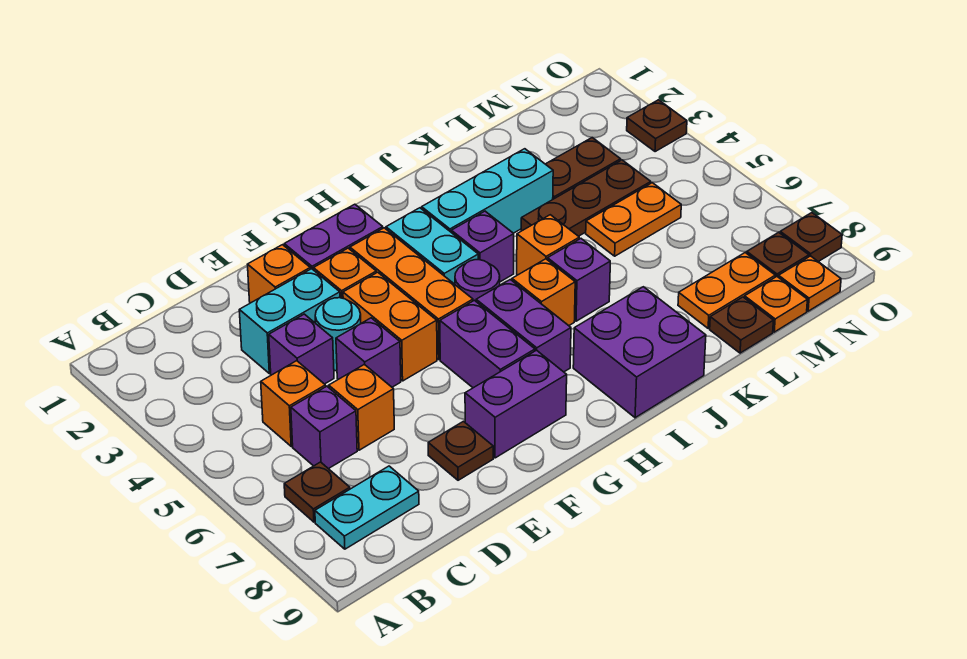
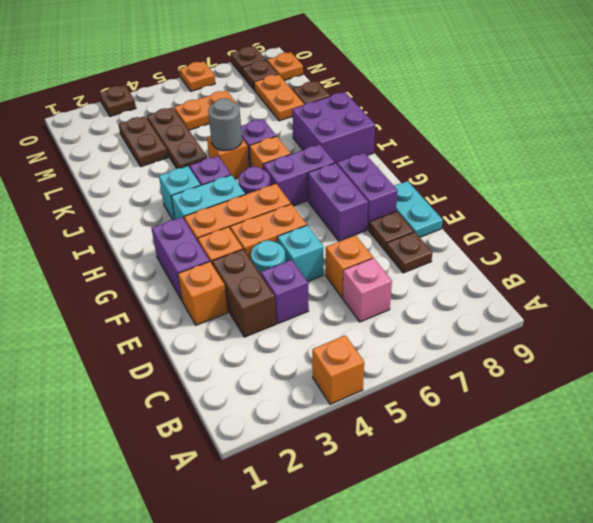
brown plate B7 level 1 -> brown plate D8 level 1
cyan plate B8:C8 level 1 -> cyan plate E9:F9 level 1
orange brick C5 level 1 -> orange brick A4 level 1
purple brick C6 level 1 -> pink brick C6 level 1
cyan brick D3:E3 level 1 -> brown brick D3:E3 level 1
purple brick E5 level 1 -> cyan brick E5 level 1
purple brick G6:G7 level 1 -> purple brick F7:G7 level 1
cyan brick I3:K3 level 1 -> cyan brick I3 level 1
none -> grey round brick J5 level 2
orange plate L5:M5 level 1 -> orange plate M5:M6 level 1
orange plate M9 level 1 -> orange plate O6 level 1

